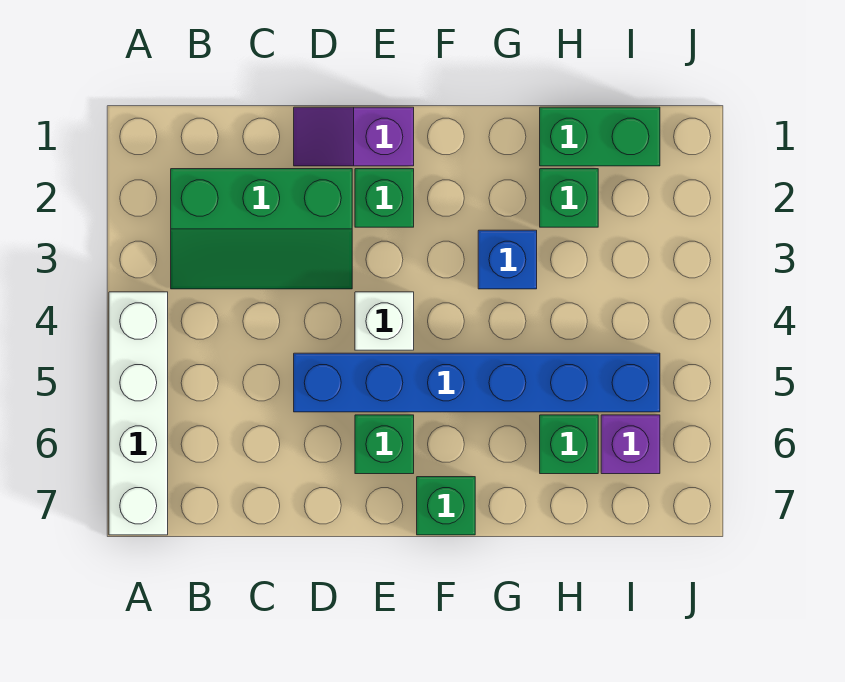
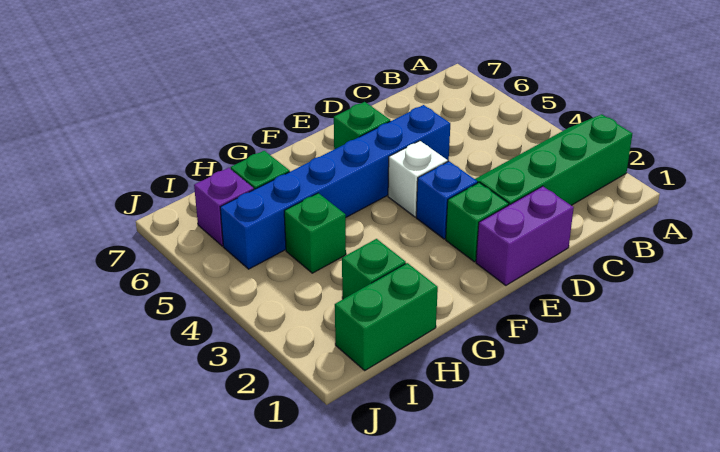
white brick A4:A7 level 1 -> none
green slope B2:D3 level 1 top 2 -> green slope A2:D3 level 1 top 2
purple slope D1:E1 level 1 top E -> purple brick D1:E1 level 1
green brick F7 level 1 -> green brick H4 level 1
blue brick G3 level 1 -> blue brick E3 level 1

